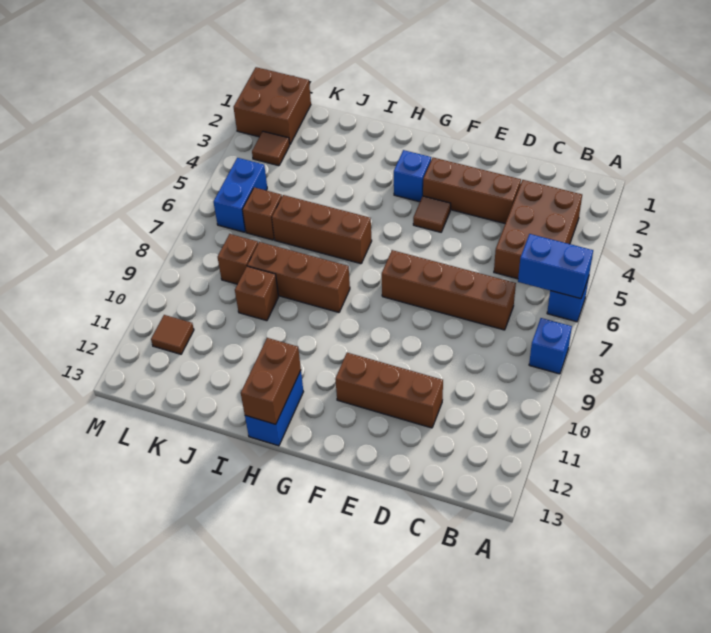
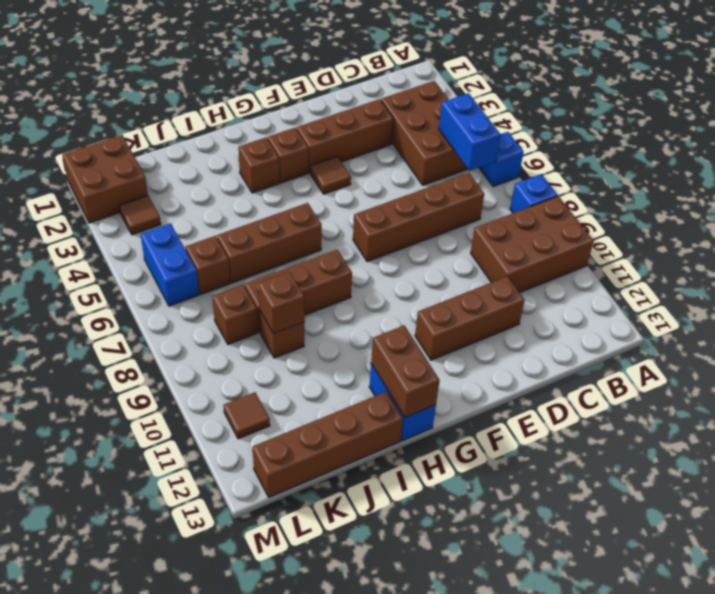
blue brick A6:B6 level 2 -> blue brick B5:B6 level 2
none -> brown brick A9:C10 level 1
blue brick G3 level 1 -> brown brick G3 level 1
none -> brown brick H3 level 1
none -> brown brick I13:L13 level 1
none -> brown brick J9 level 2

